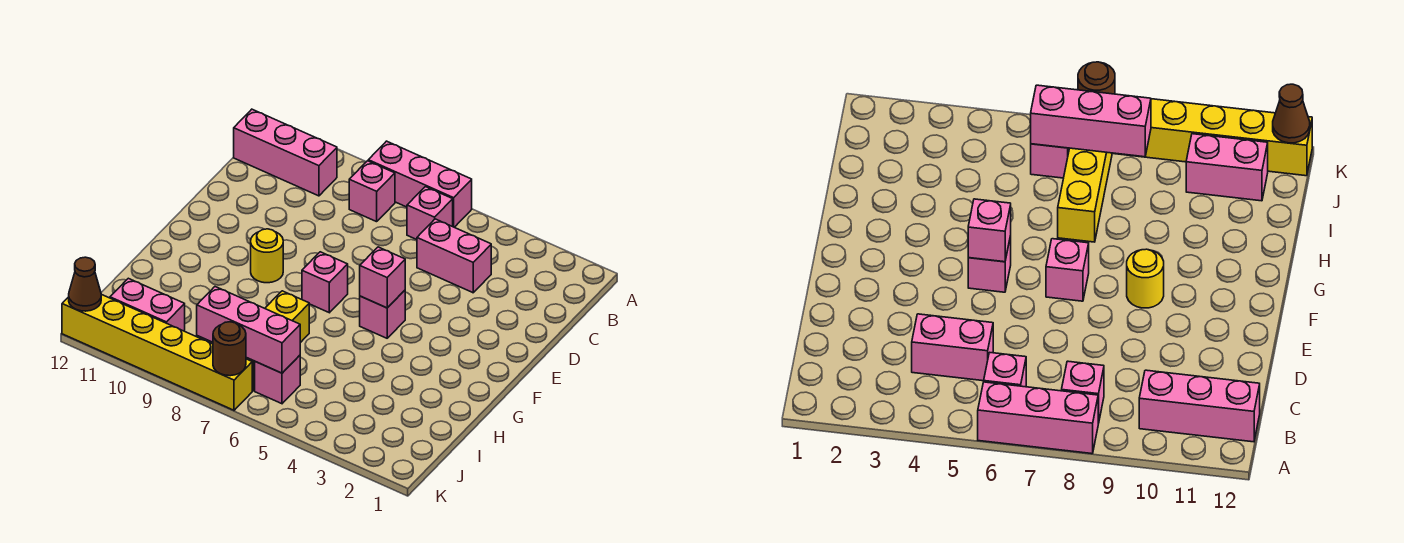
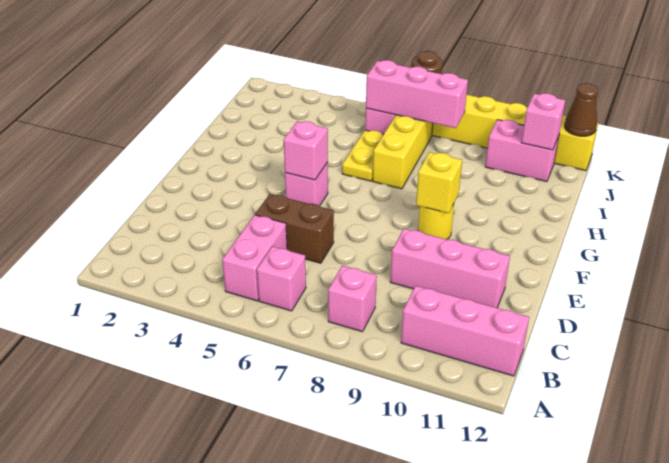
pink brick A6:A8 level 1 -> pink brick D9:D11 level 1
pink brick C4:C5 level 1 -> pink brick B5:C5 level 1
none -> brown brick D5:D6 level 1
pink brick F7 level 1 -> pink brick J11 level 2
none -> yellow brick F9 level 2
none -> yellow plate H6:I6 level 1

